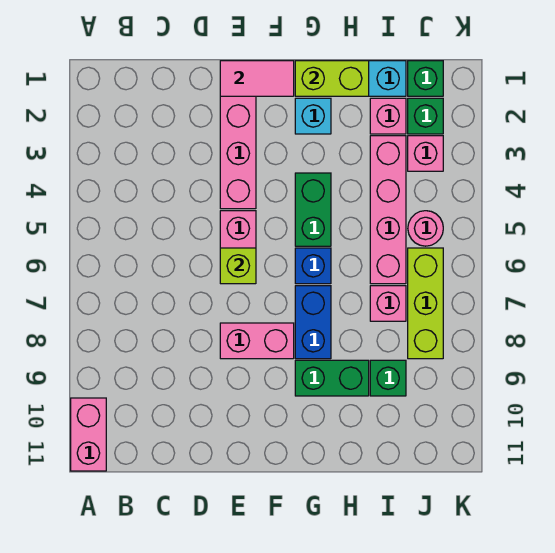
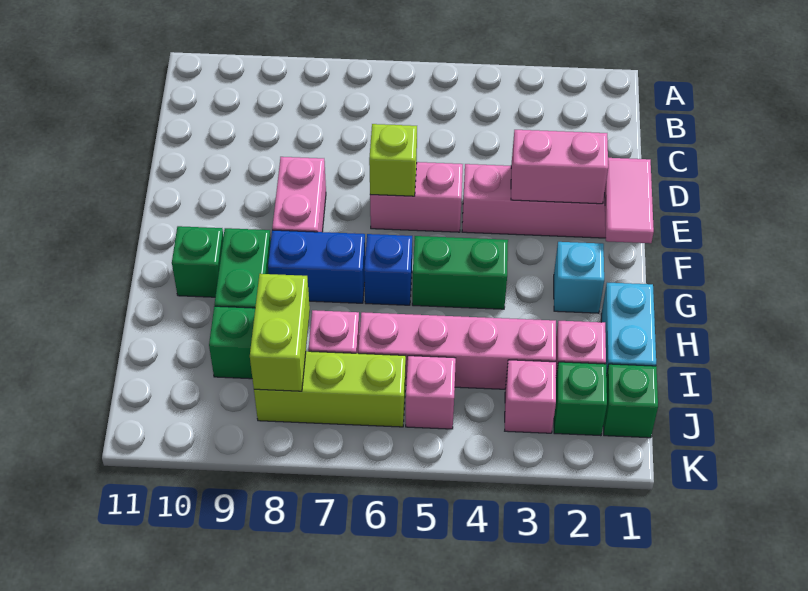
pink brick A10:A11 level 1 -> pink brick E2:E3 level 2
lime brick G1:H1 level 2 -> lime brick I8:J8 level 2
none -> green brick G10 level 1
pink round brick J5 level 1 -> pink brick J5 level 1

